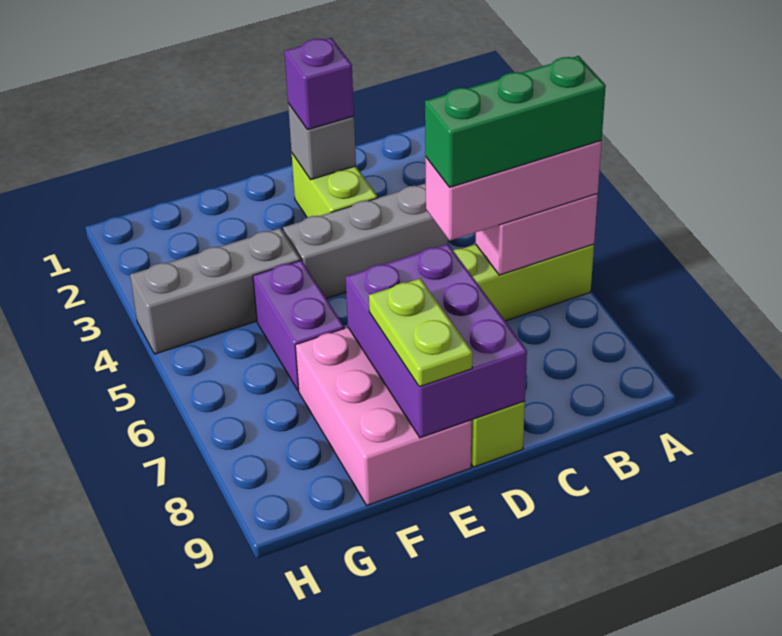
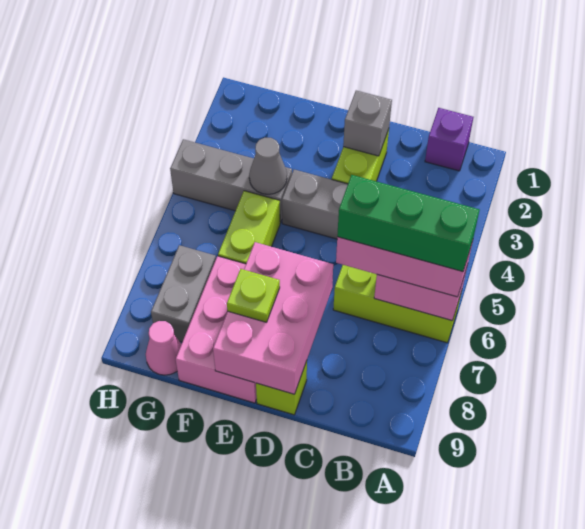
purple brick D2 level 3 -> purple brick B1 level 1
purple brick D7:E9 level 2 -> pink brick D7:E9 level 2
lime plate E8:E9 level 3 -> lime plate E8 level 3
none -> grey cone F4 level 2
purple brick F5:F6 level 1 -> lime brick F5:F6 level 1
none -> grey brick G7:G8 level 1
none -> pink cone G9 level 1

